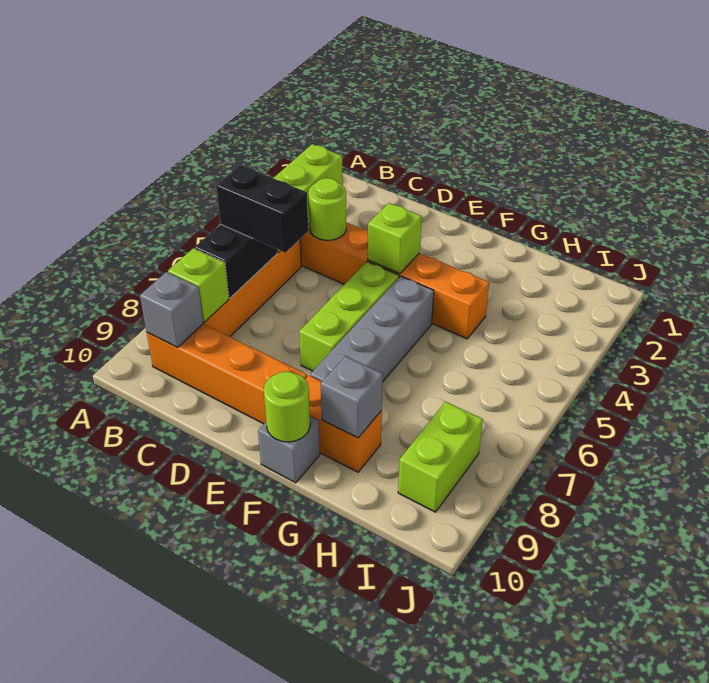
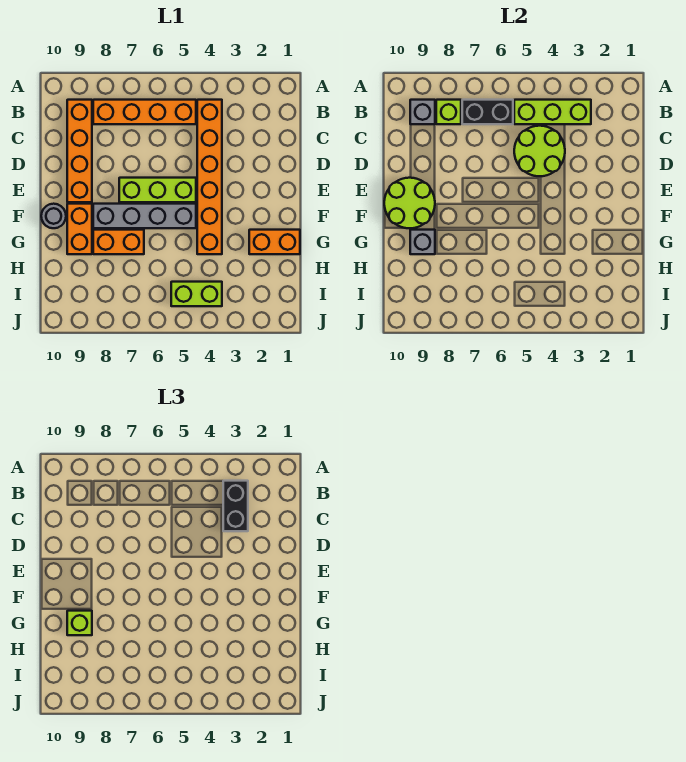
black brick B6:C6 level 3 -> black brick B3:C3 level 3
lime round brick C4 level 2 -> lime round brick C4:D5 level 2
lime brick E4 level 2 -> lime brick G9 level 3
grey brick F10 level 1 -> grey round brick F10 level 1
lime round brick F10 level 2 -> lime round brick E9:F10 level 2
none -> orange brick G1:G2 level 1
none -> orange brick G7:G8 level 1
lime brick I8:I9 level 1 -> lime brick I4:I5 level 1

